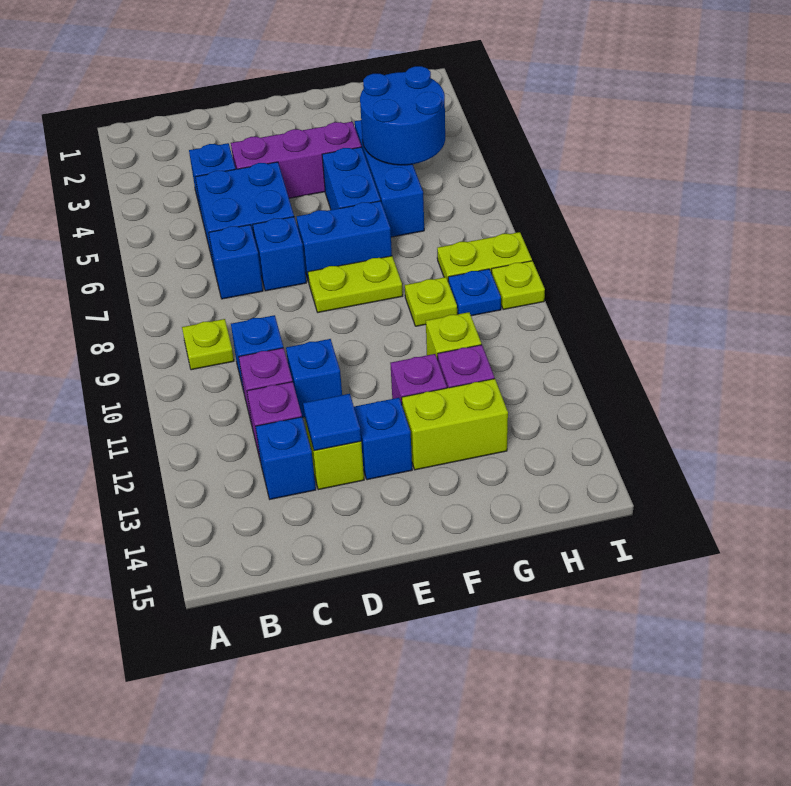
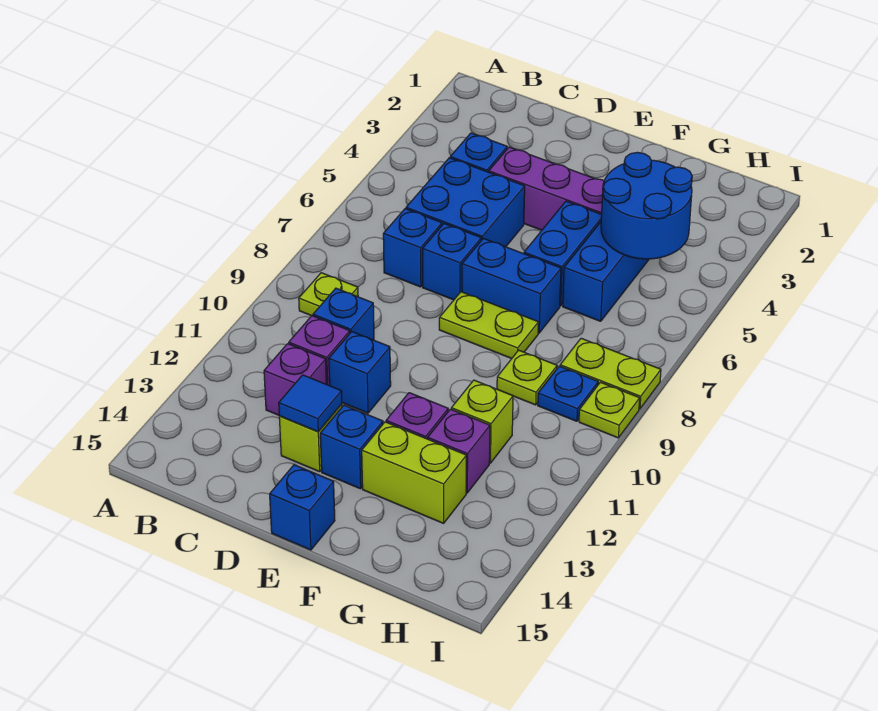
blue brick C13 level 1 -> blue brick E15 level 1

